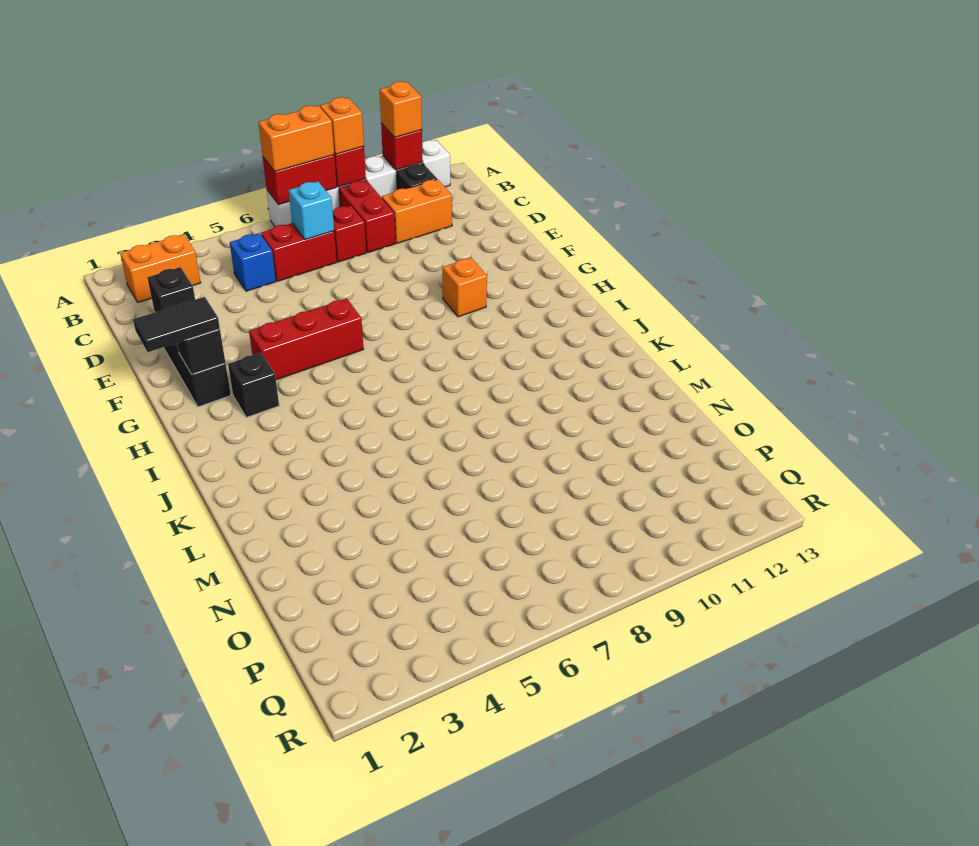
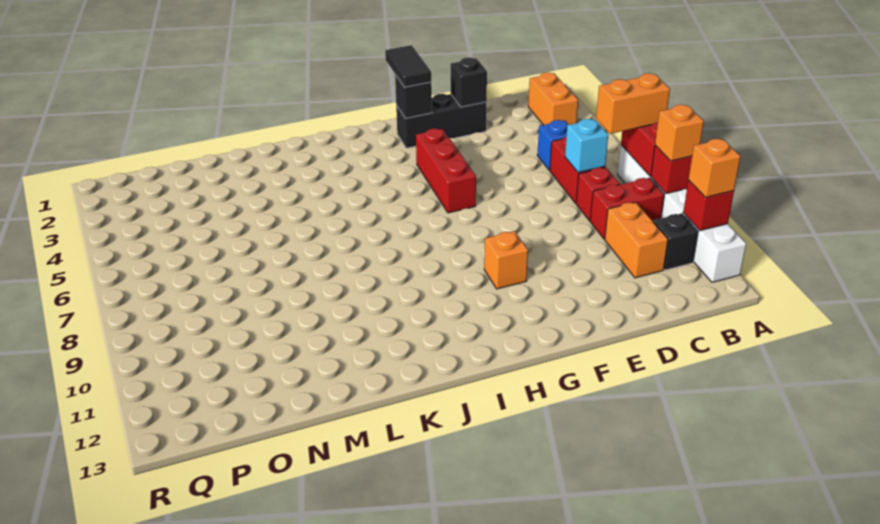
orange brick A7:A8 level 3 -> orange brick A7:B7 level 3
black brick H3 level 1 -> none

